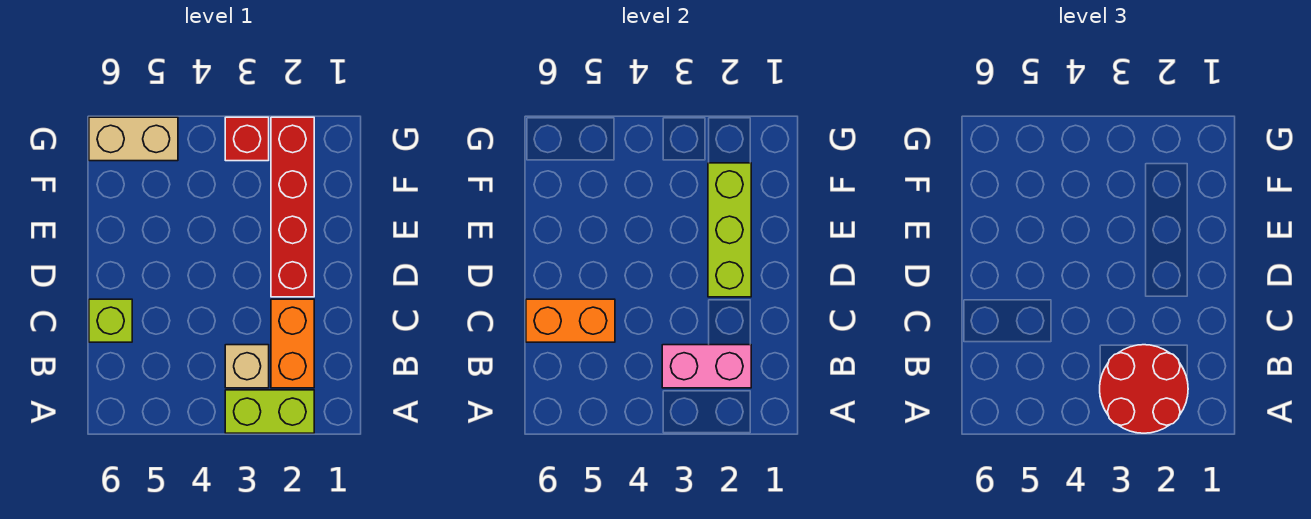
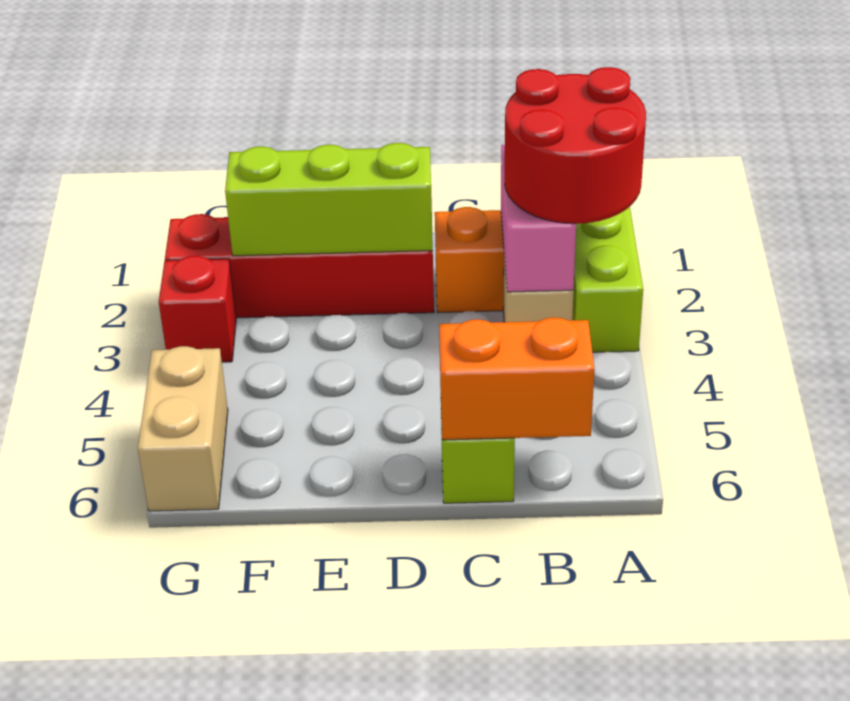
orange brick C5:C6 level 2 -> orange brick B6:C6 level 2

